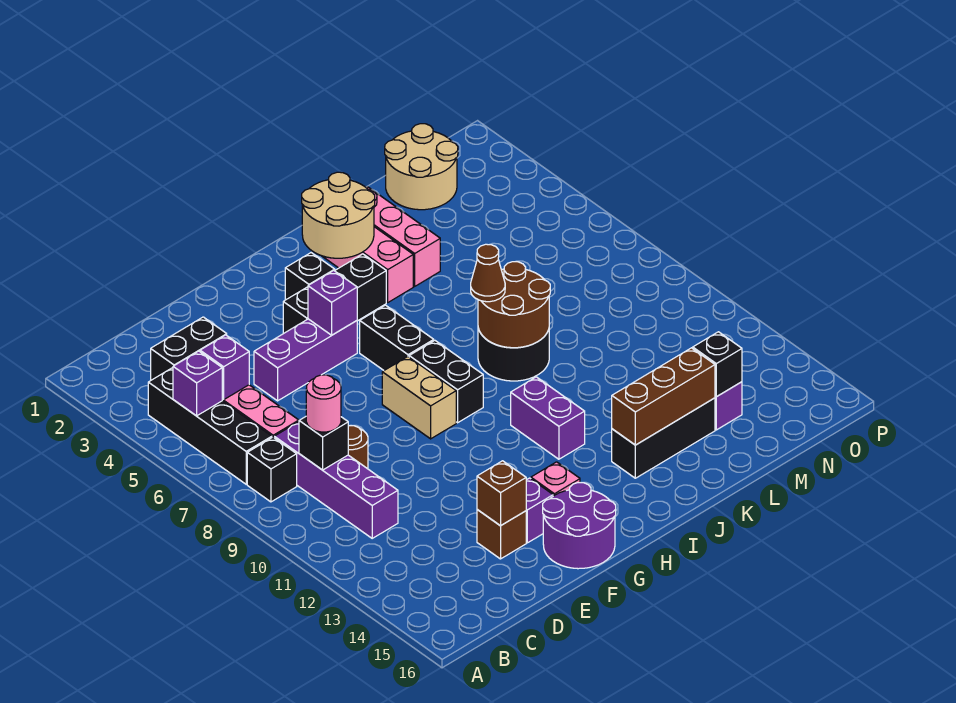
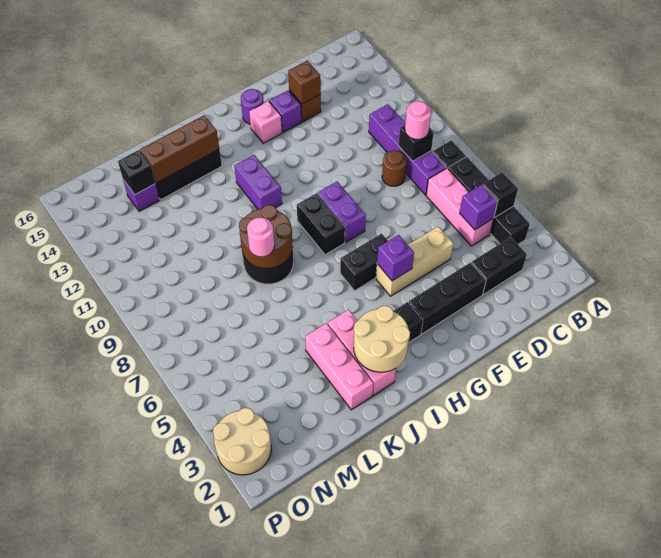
purple brick B5 level 2 -> black brick B5 level 2
purple brick E5:G5 level 1 -> tan brick E5:G5 level 1
purple round brick F15:G16 level 1 -> purple round brick G15 level 1
black brick G4:I4 level 1 -> black brick E3:G3 level 1
tan brick G8:G9 level 1 -> purple brick G8:G9 level 1
black brick H6:H7 level 1 -> black brick G6:H6 level 1
brown cone J8 level 3 -> none
none -> pink round brick K8 level 3
tan round brick M1:N2 level 1 -> tan round brick O2:P3 level 1

